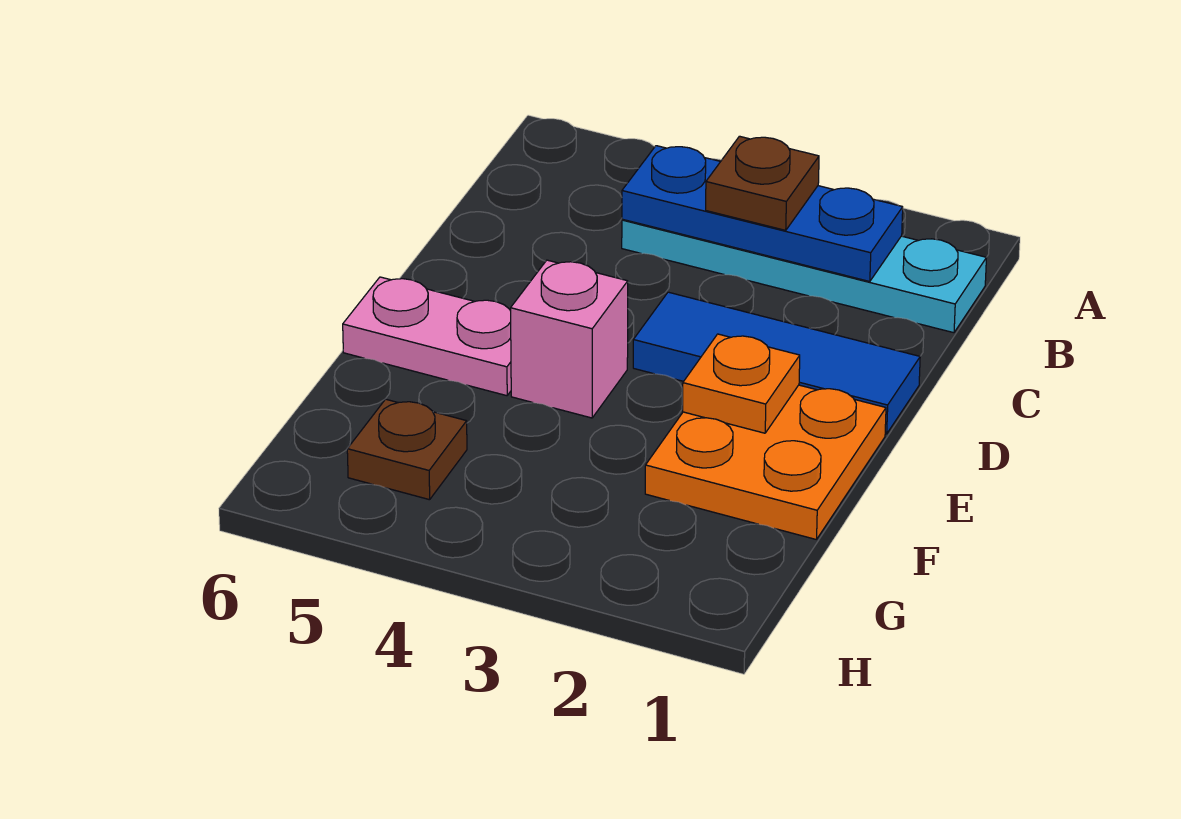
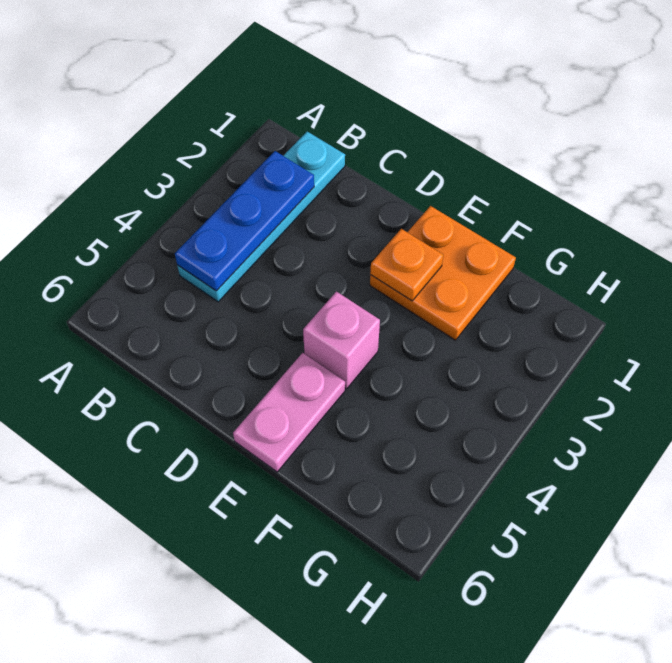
brown plate B3 level 3 -> none
blue tile D1:D3 level 1 -> none
brown plate G5 level 1 -> none

